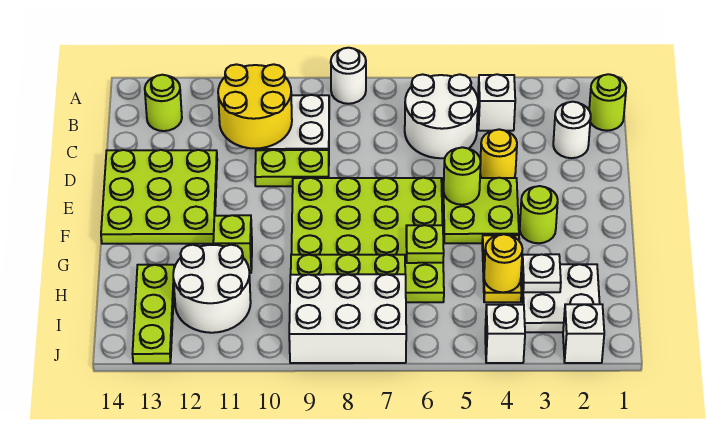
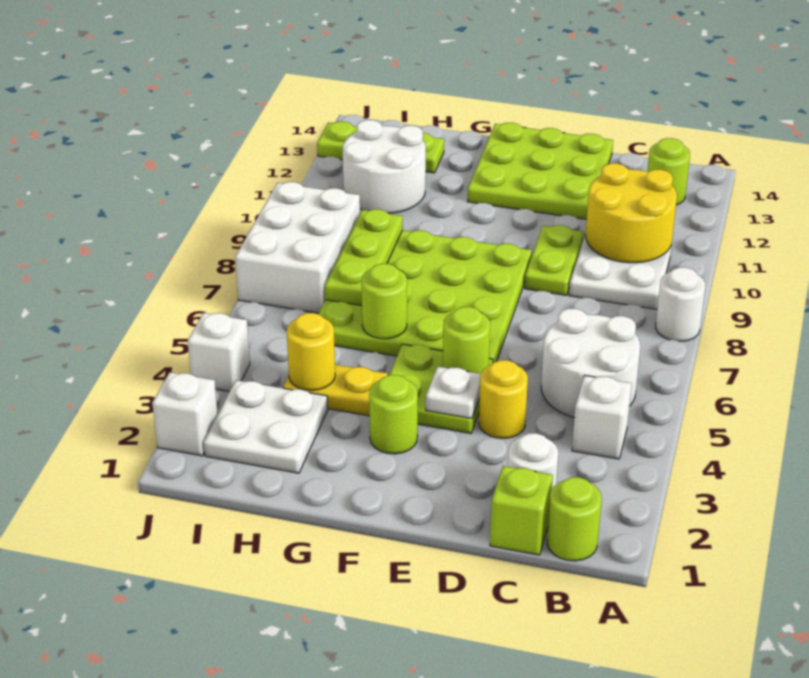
lime plate G6 level 2 -> lime round brick G6 level 2
lime brick G11 level 1 -> lime brick C1 level 1
white plate H3 level 2 -> white plate E4 level 2

